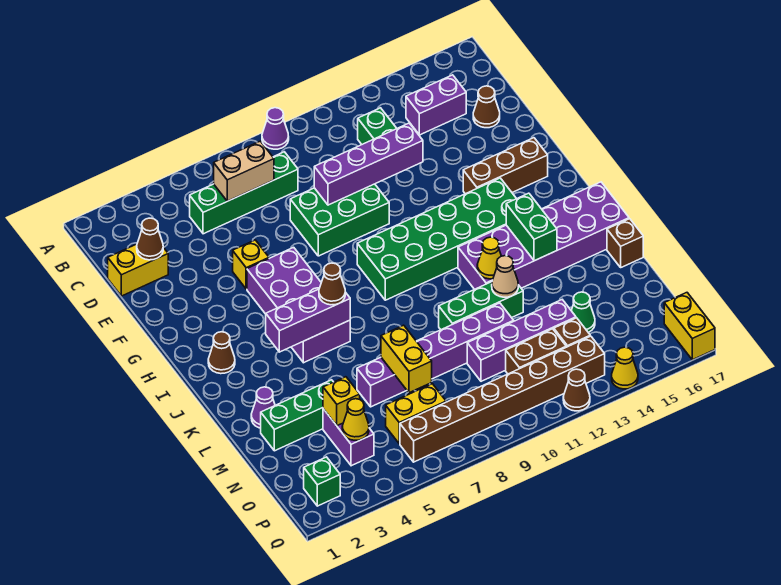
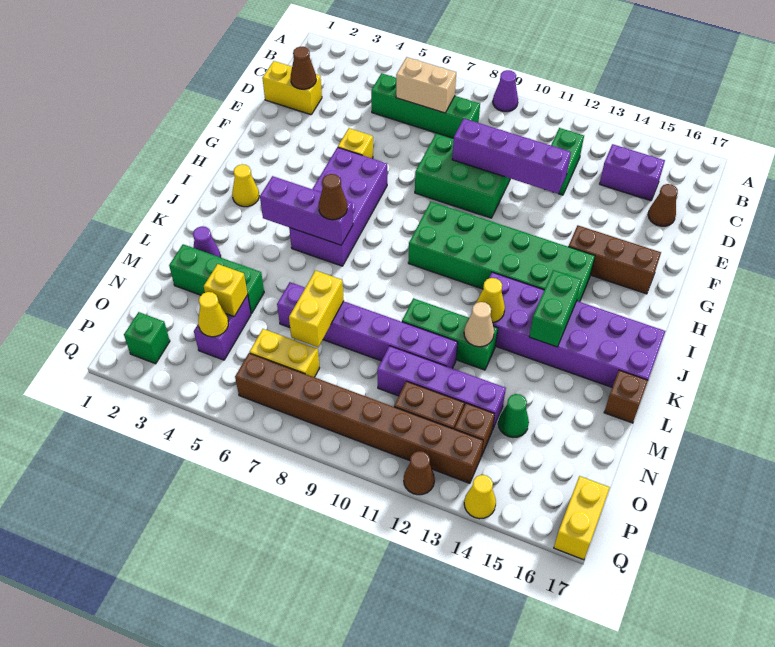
brown cone I2 level 1 -> yellow cone I2 level 1

